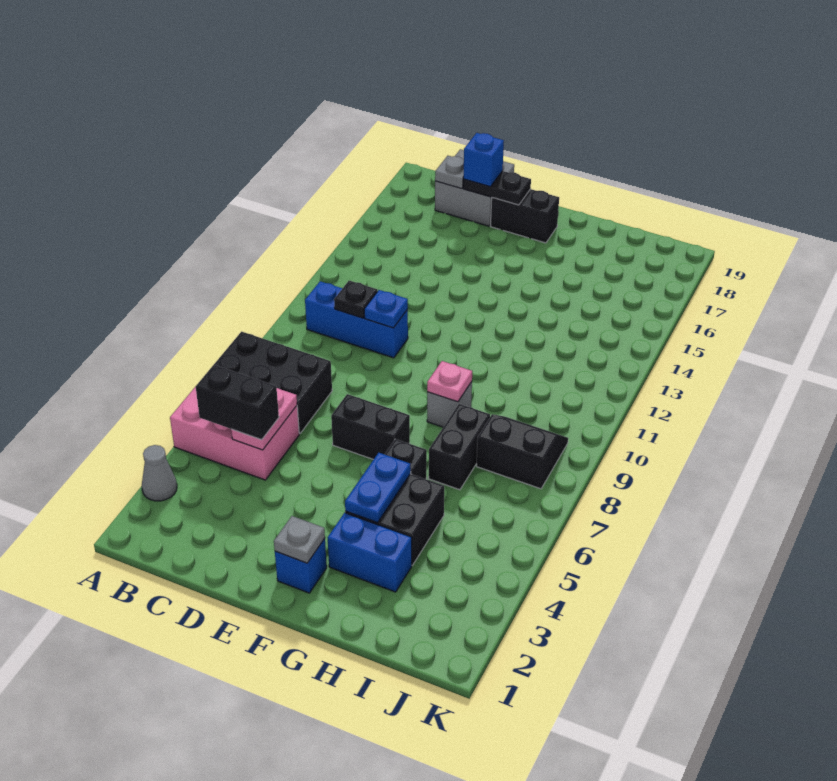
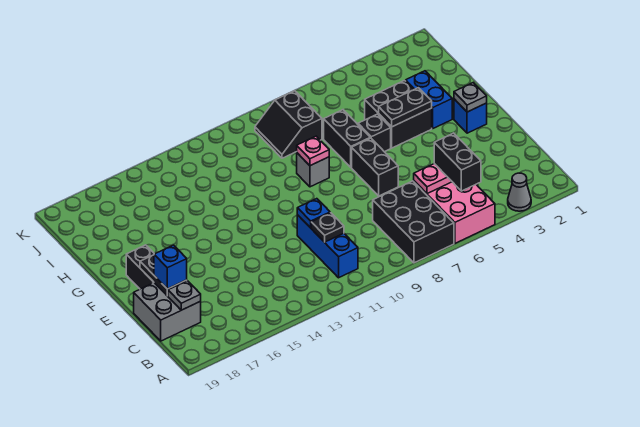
blue plate G4:G5 level 2 -> black plate G4:G5 level 2
black brick H7:H8 level 1 -> black brick G7:H7 level 1

